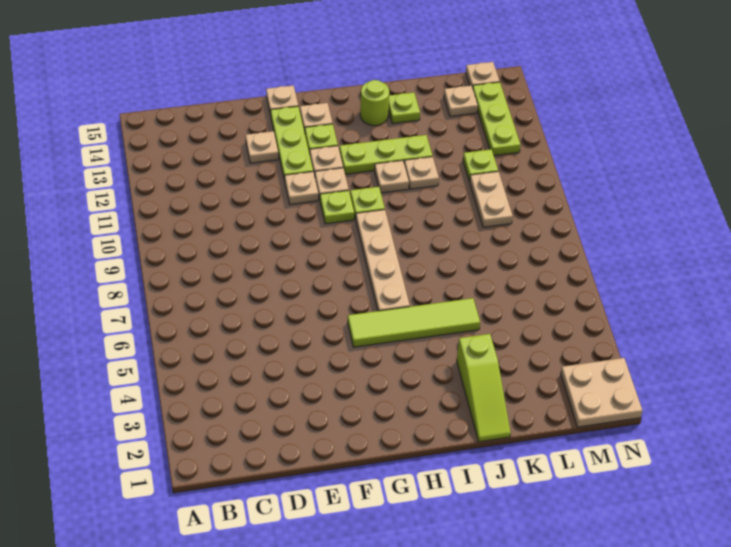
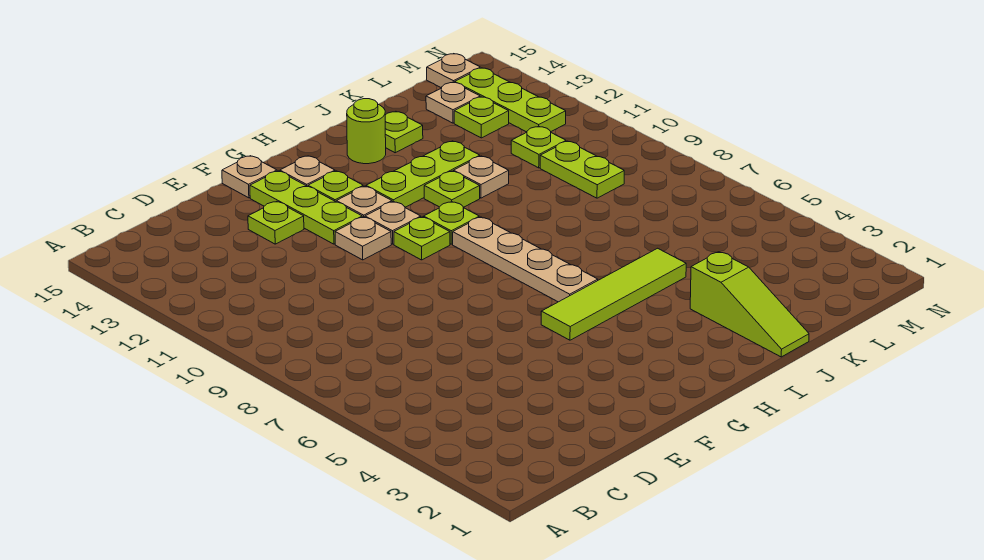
tan plate E13 level 1 -> lime plate E13 level 1
tan plate I11 level 1 -> lime plate I11 level 1
tan plate L9:L10 level 1 -> lime plate L9:L10 level 1
none -> lime plate L13 level 1
tan plate M1:N2 level 1 -> none

